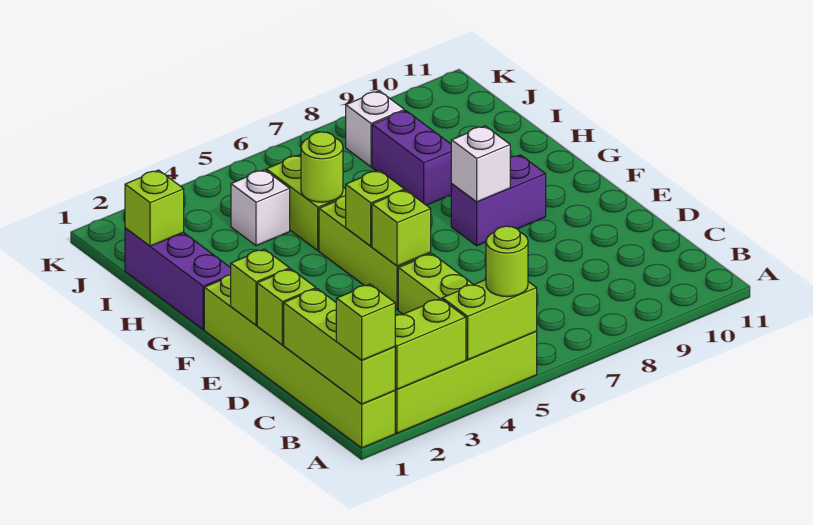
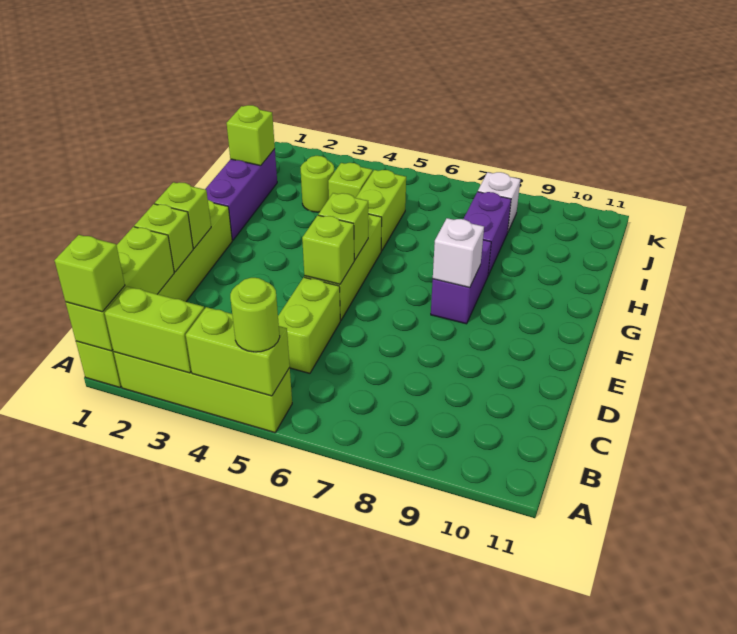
purple brick F8:F9 level 1 -> purple brick F8:G8 level 1
lime round brick H5 level 2 -> lime round brick I3 level 1
white brick I4 level 1 -> lime brick I4 level 1

